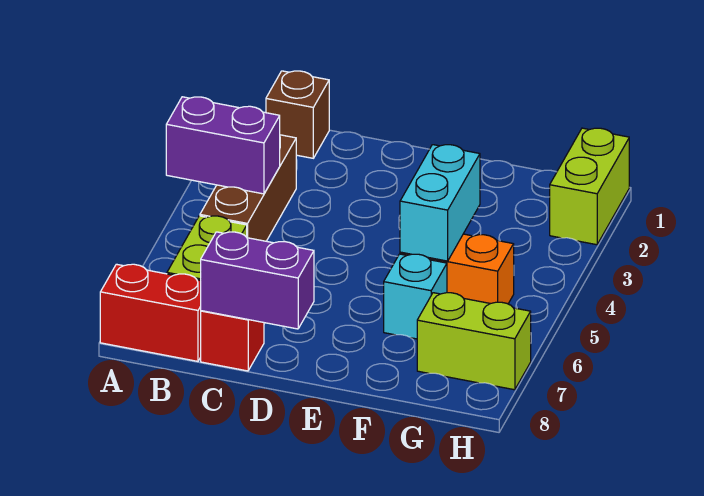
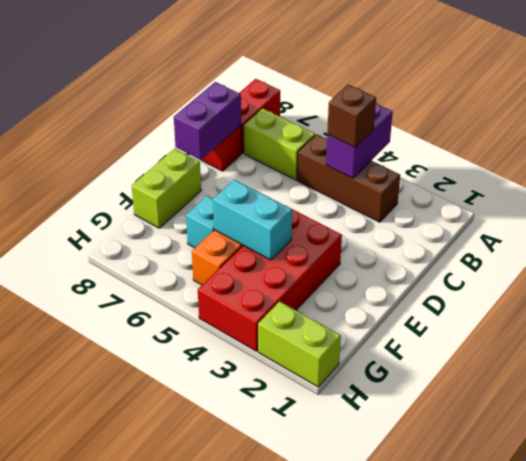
brown brick B1 level 1 -> brown brick B4 level 3
none -> red brick E3:H4 level 1
lime brick G7:H7 level 1 -> lime brick E8:F8 level 1

